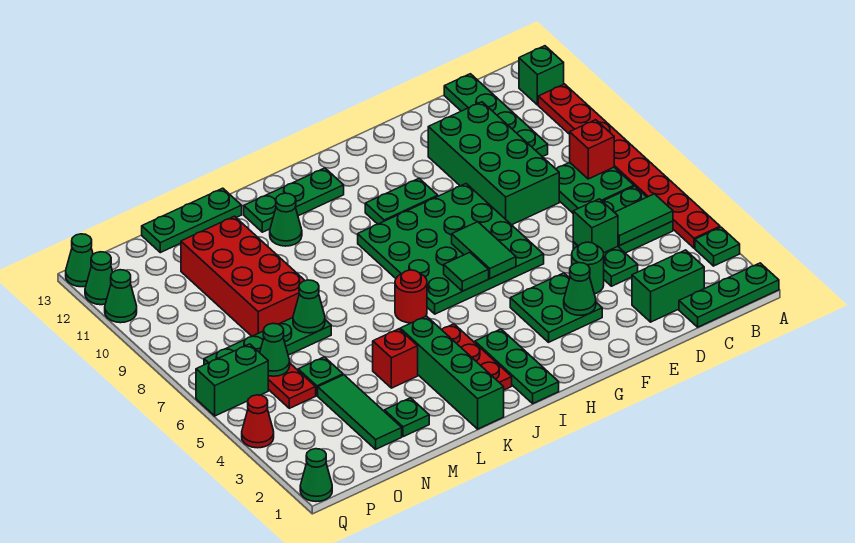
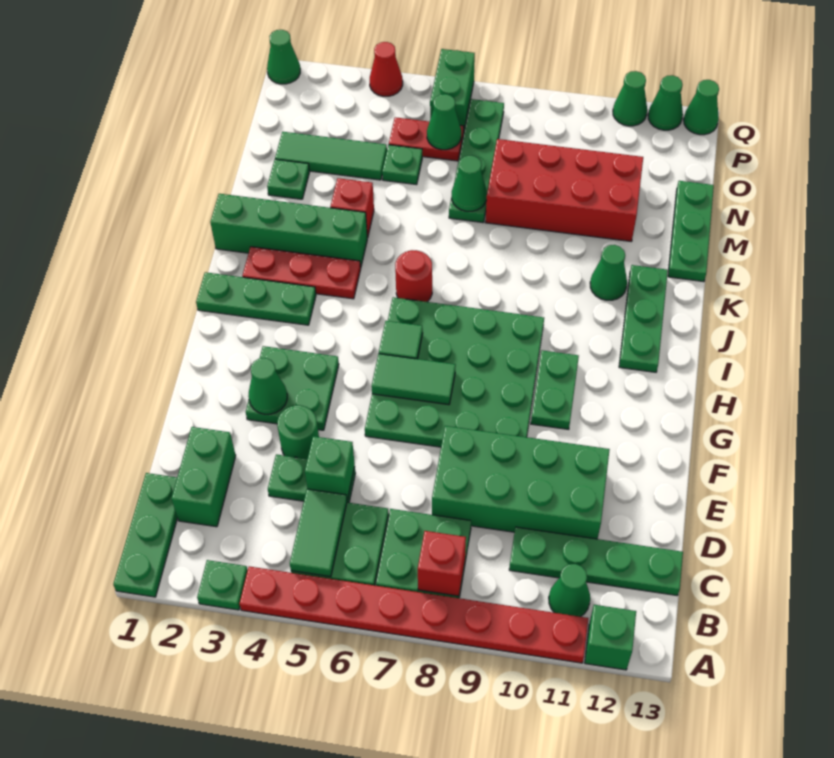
none -> green cone B11 level 1

